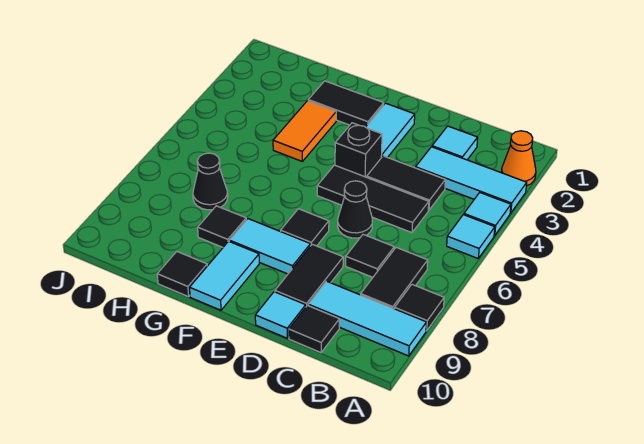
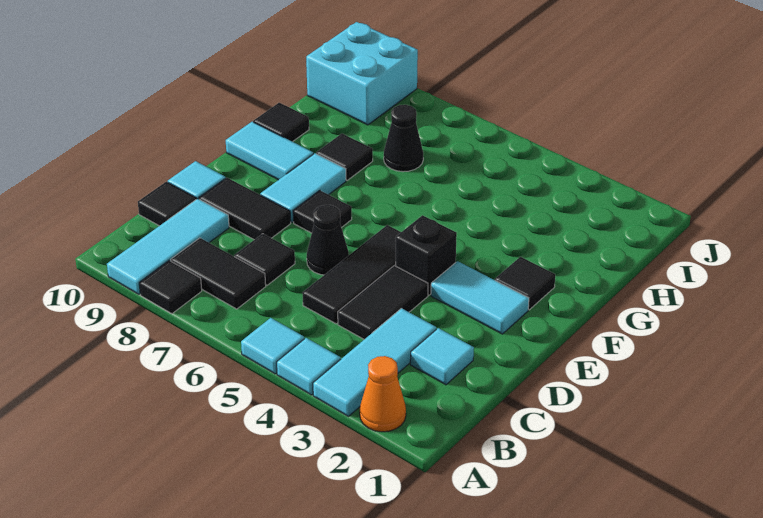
black tile F2:G2 level 1 -> black tile F2 level 1
orange tile G3:G4 level 1 -> none
none -> cyan brick I9:J10 level 1

